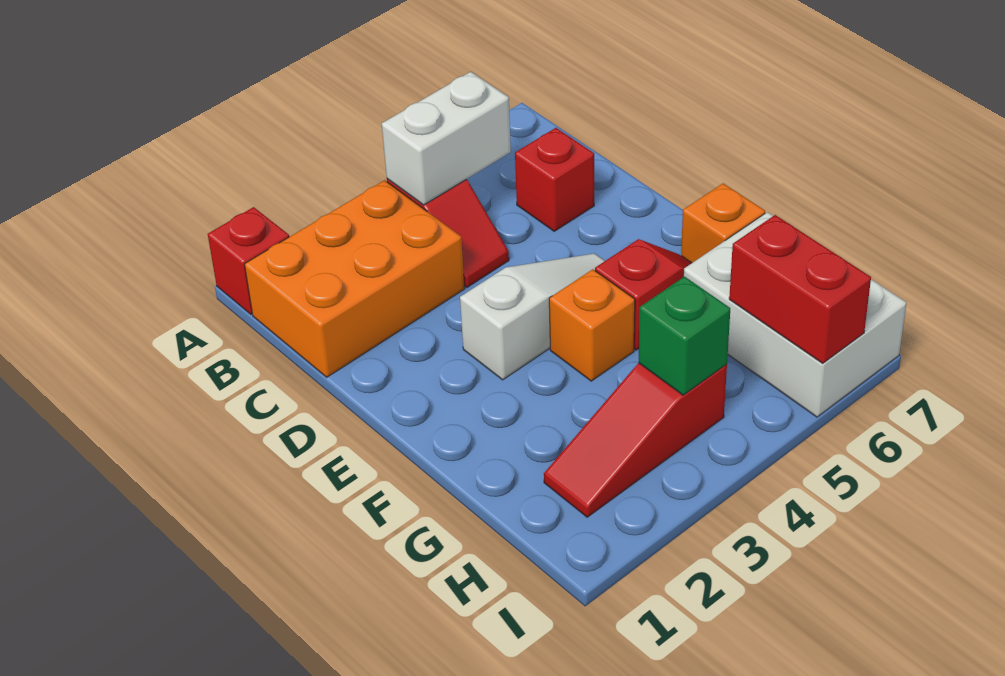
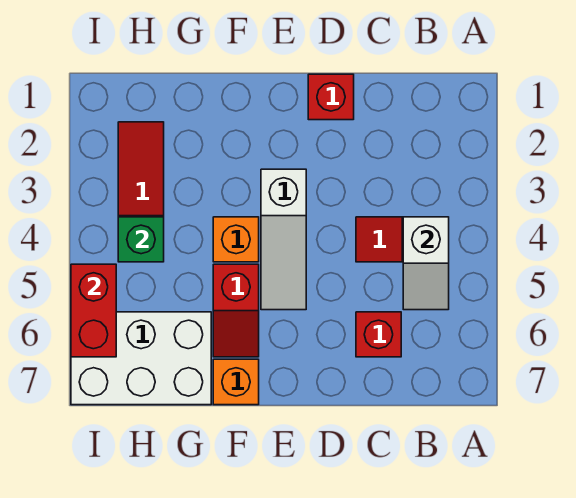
red brick A1 level 1 -> red brick D1 level 1
orange brick B1:C3 level 1 -> none
white brick B4:B5 level 2 -> white slope B4:B5 level 2 top 4
red brick H6:I6 level 2 -> red brick I5:I6 level 2

